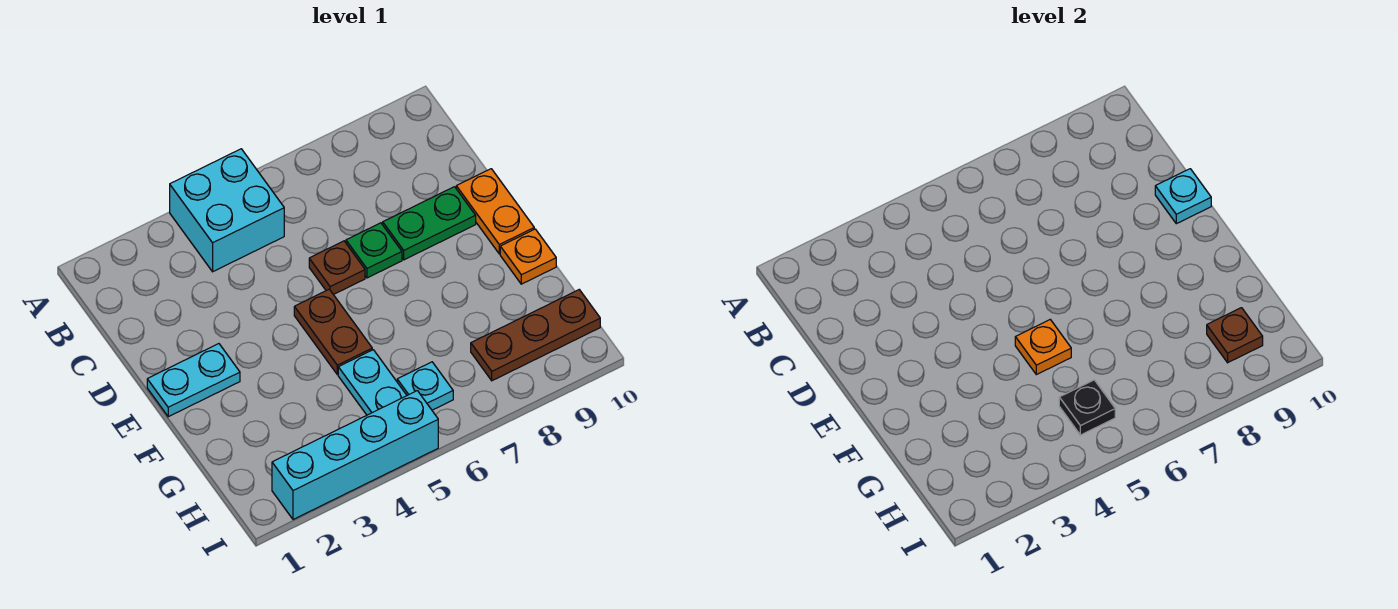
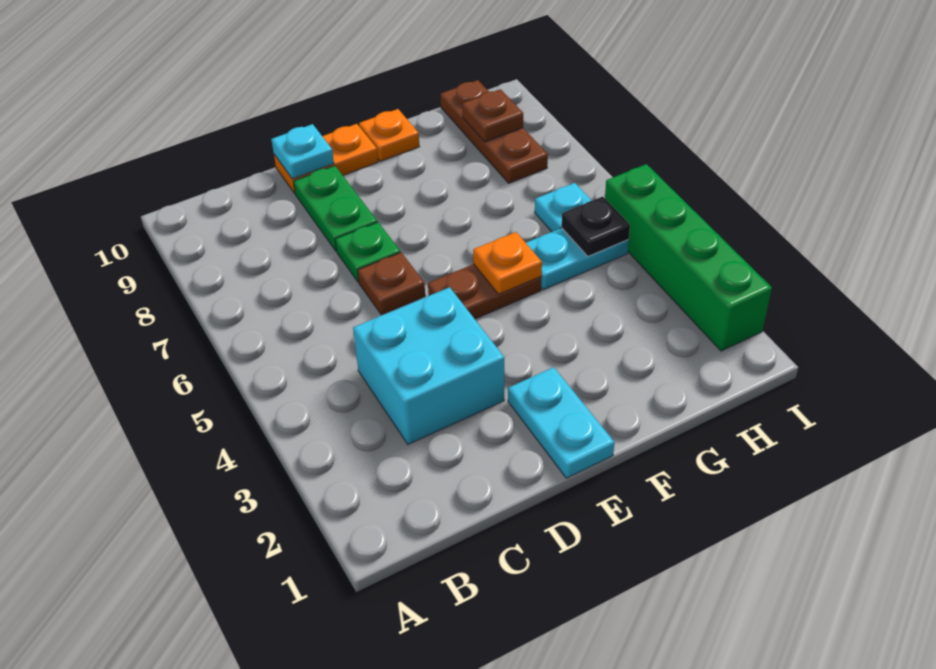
cyan brick A4:B5 level 1 -> cyan brick C3:D4 level 1
cyan brick I2:I5 level 1 -> green brick I2:I5 level 1

